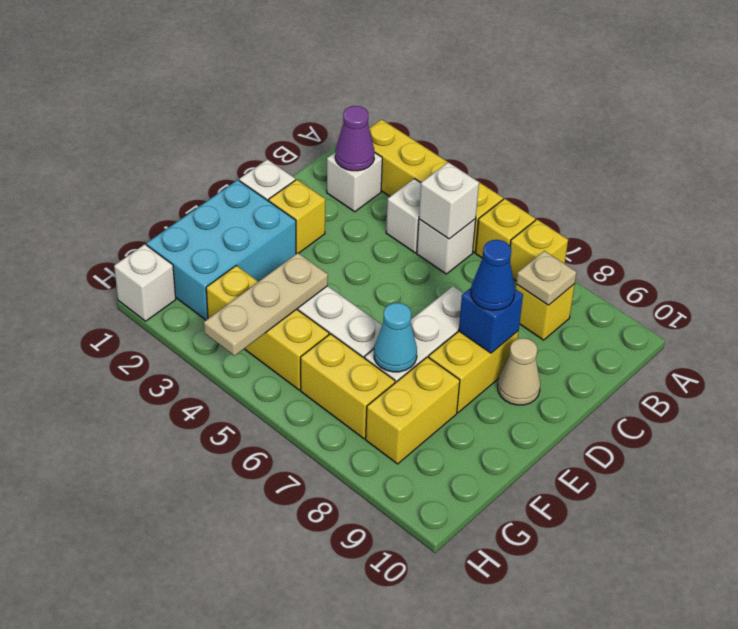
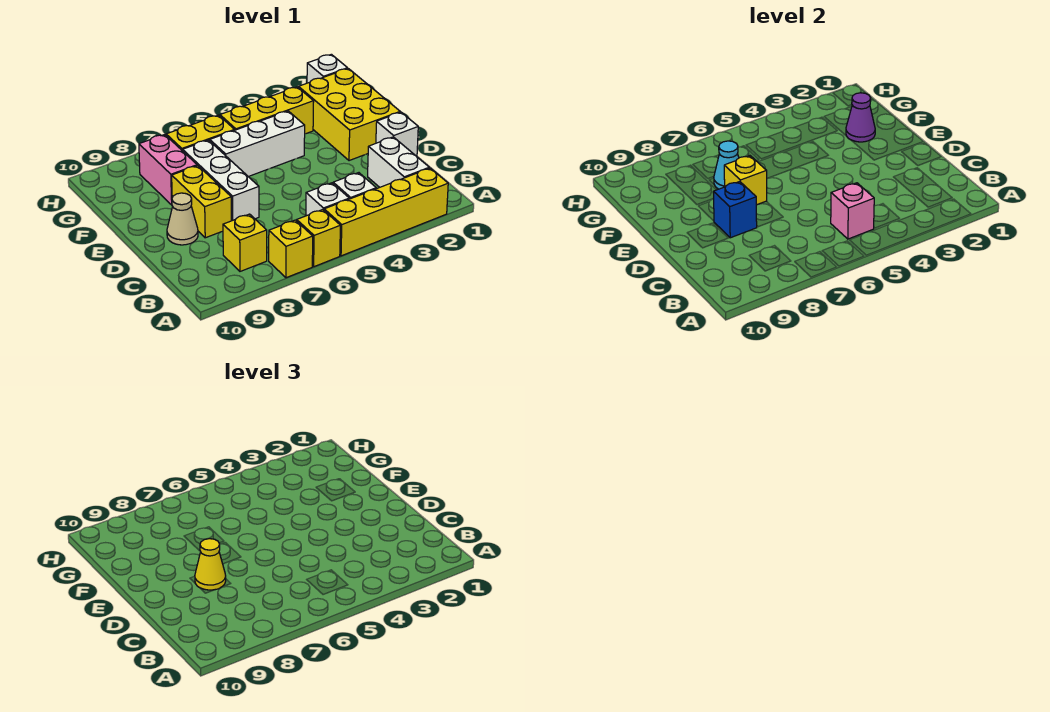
white brick B2 level 1 -> white brick B2:C2 level 1
purple cone B2 level 2 -> purple cone F2 level 2
white brick B5 level 2 -> pink brick B5 level 2
tan plate B8 level 2 -> none
yellow brick D2 level 1 -> yellow brick E7 level 2
blue cone D8 level 3 -> yellow cone D8 level 3
cyan brick E1:G2 level 1 -> yellow brick E1:G2 level 1
tan plate F4:H4 level 2 -> none
yellow brick F8:G8 level 1 -> pink brick F8:G8 level 1

